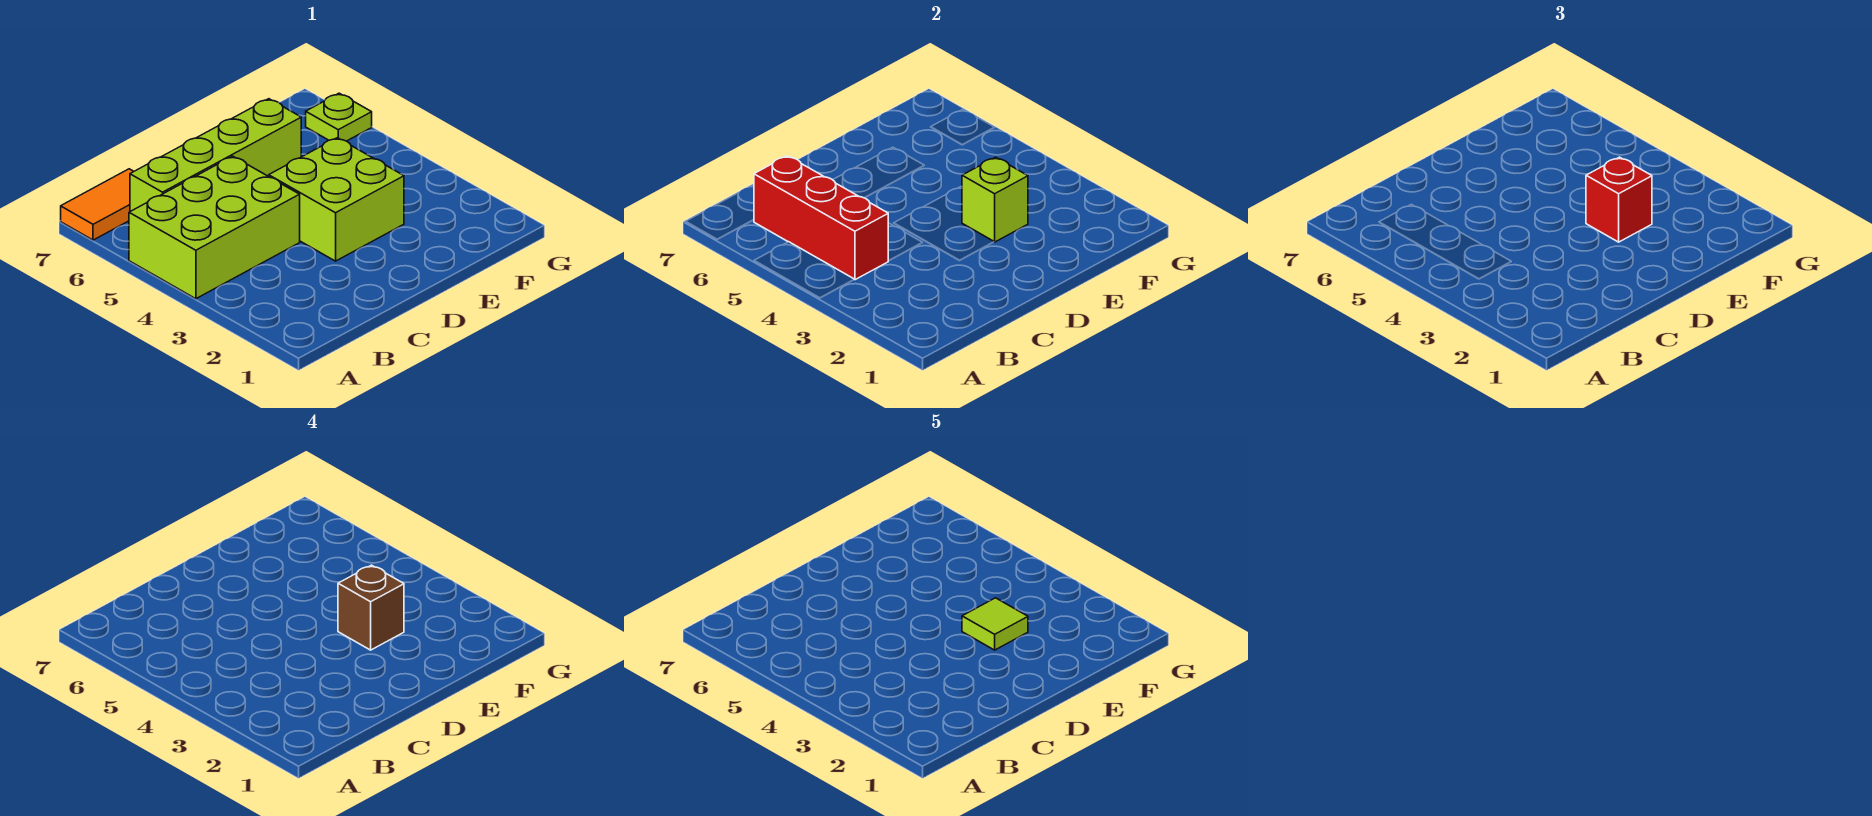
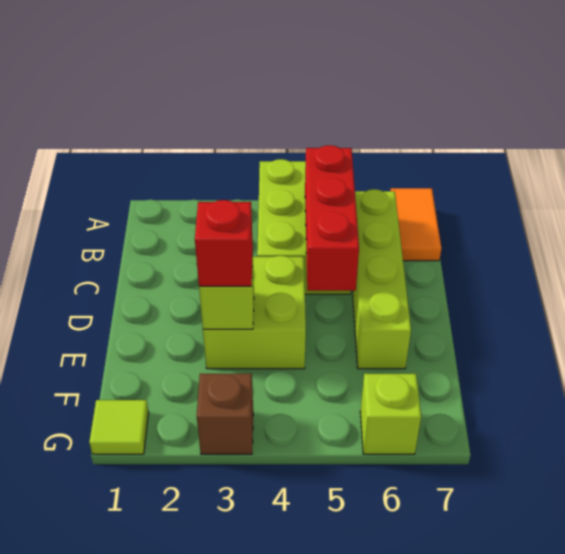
red brick B4:B6 level 2 -> red brick B5:D5 level 2
brown brick E3 level 4 -> brown brick G3 level 1
lime tile E3 level 5 -> lime tile G1 level 1
lime plate G6 level 1 -> lime brick G6 level 1

